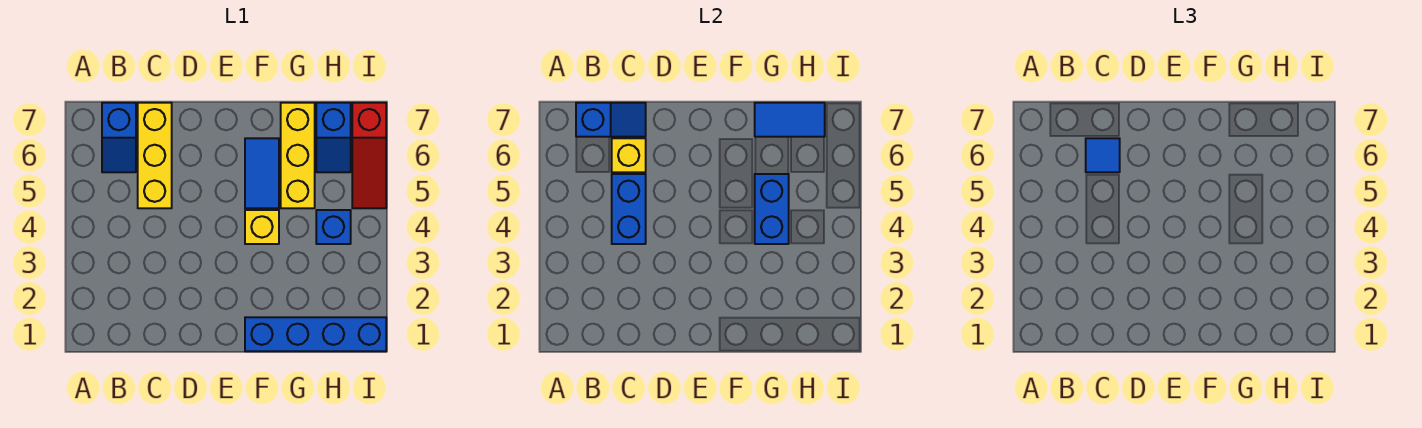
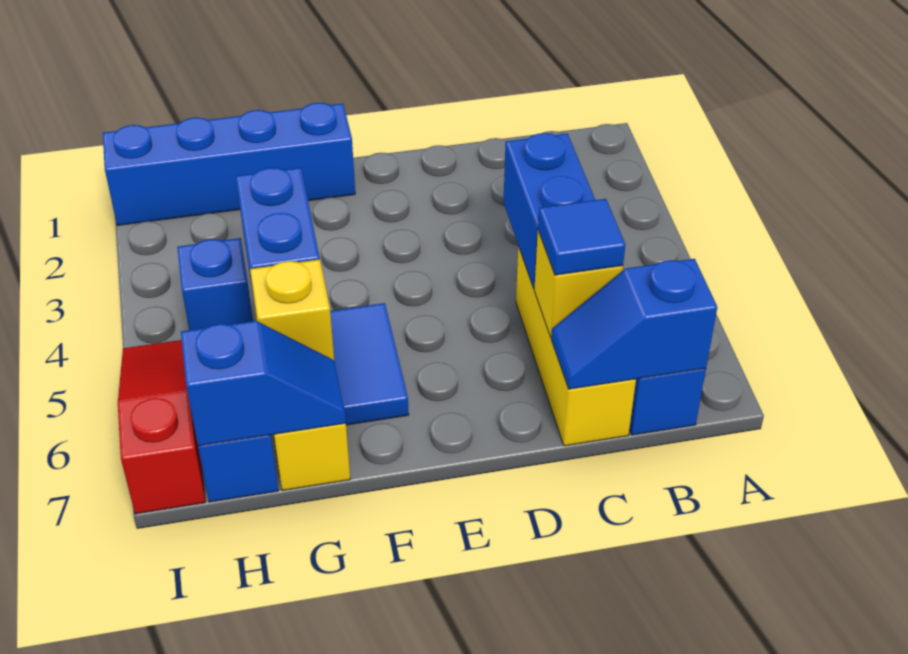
yellow brick F4 level 1 -> yellow brick G6 level 2
blue tile G7:H7 level 2 -> blue slope G7:H7 level 2 top H

